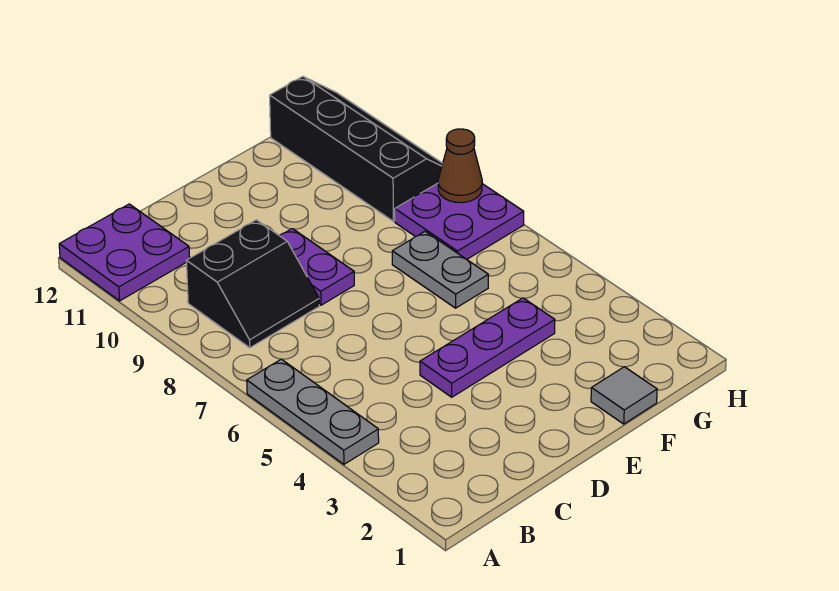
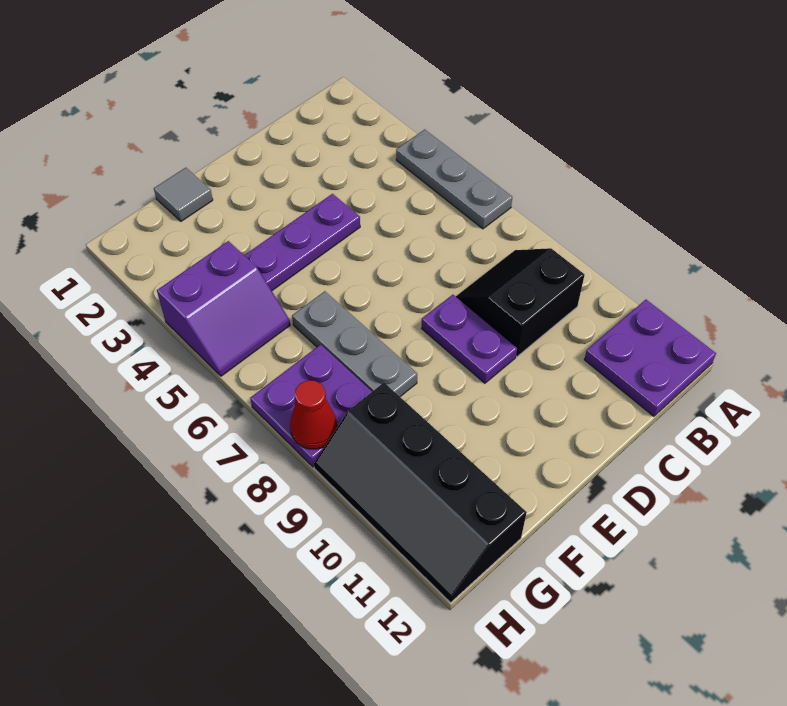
grey plate F6:F7 level 1 -> grey plate F6:F8 level 1
none -> purple slope G4:H5 level 1 top 4
brown cone H8 level 2 -> red cone H8 level 2

